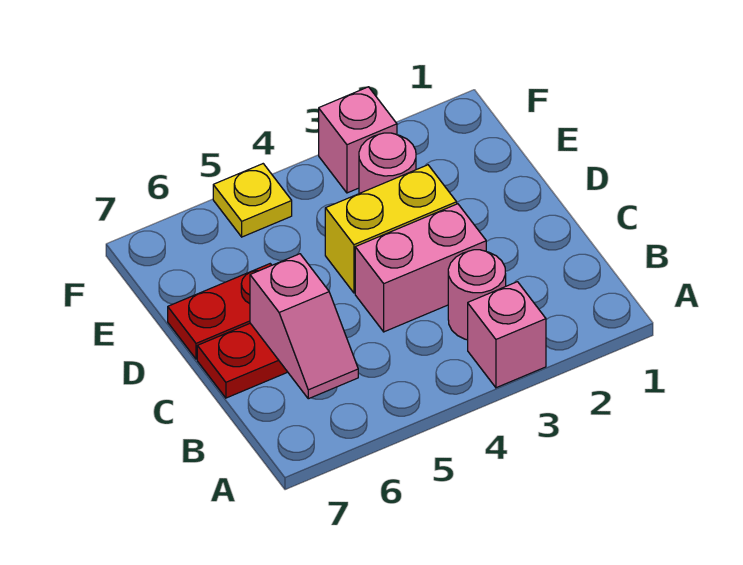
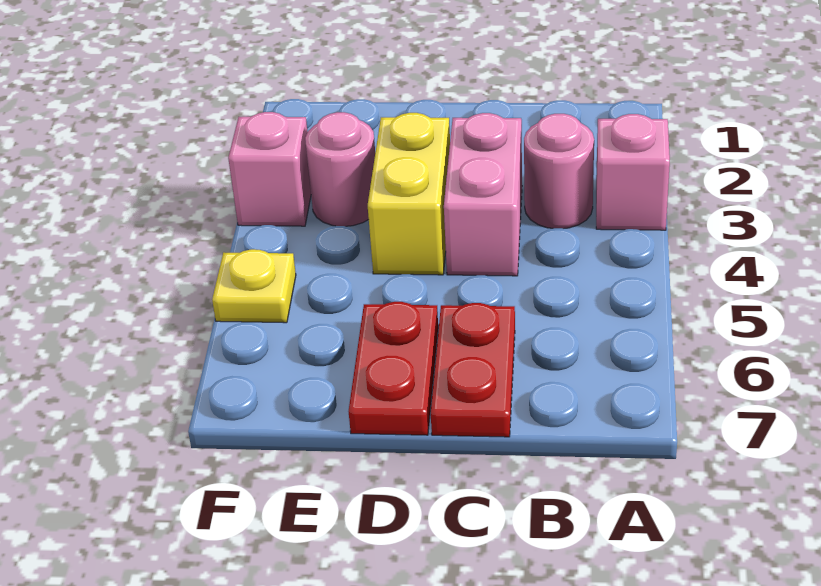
pink slope B6:C6 level 2 top C -> none

